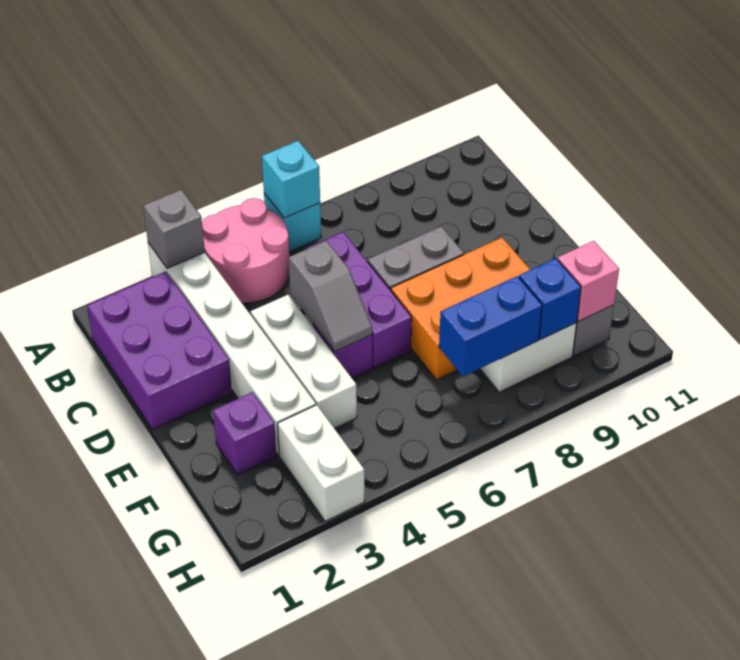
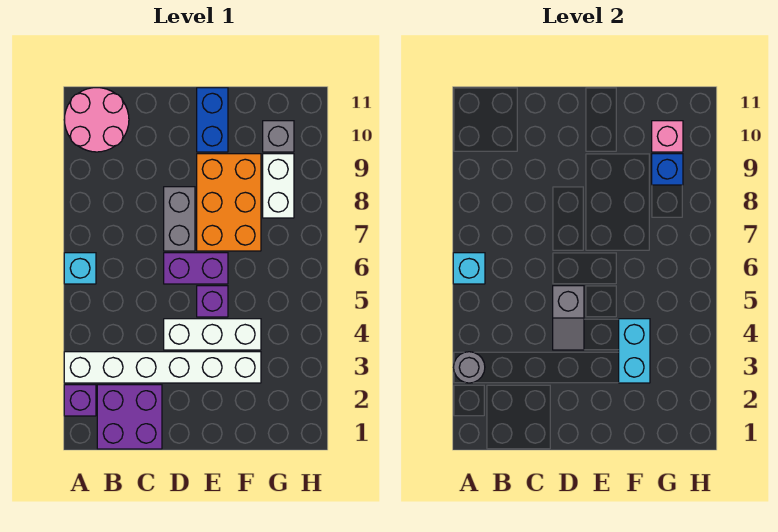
grey brick A3 level 2 -> grey round brick A3 level 2
pink round brick A4:B5 level 1 -> pink round brick A10:B11 level 1
purple brick B1:D2 level 1 -> purple brick B1:C2 level 1
purple brick C6:E6 level 1 -> purple brick D6:E6 level 1
grey slope D5:E5 level 2 top D -> grey slope D4:D5 level 2 top 5
purple brick F2 level 1 -> purple brick A2 level 1
none -> cyan brick F3:F4 level 2
white brick G3:H3 level 1 -> none
blue brick G7:G8 level 2 -> blue brick E10:E11 level 1

